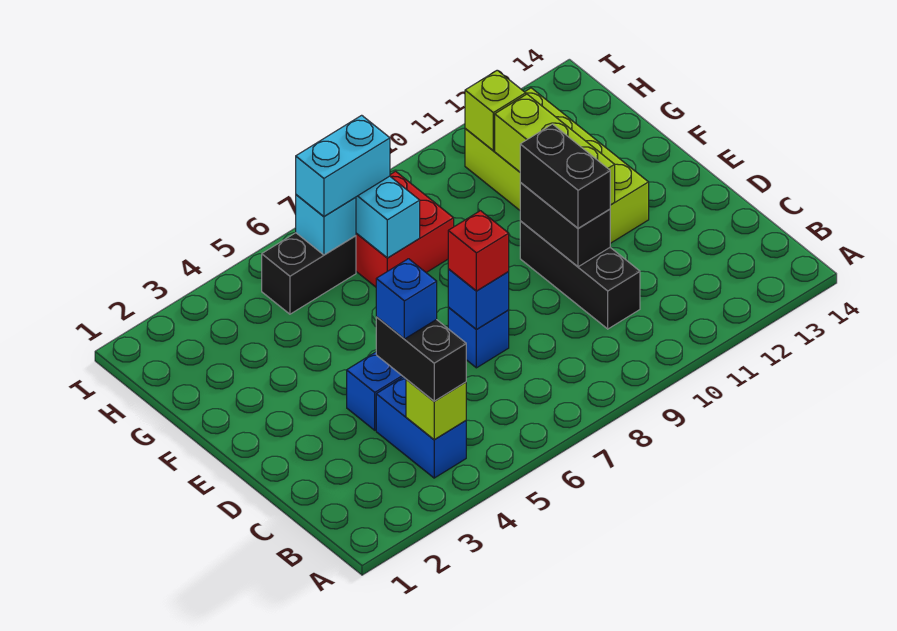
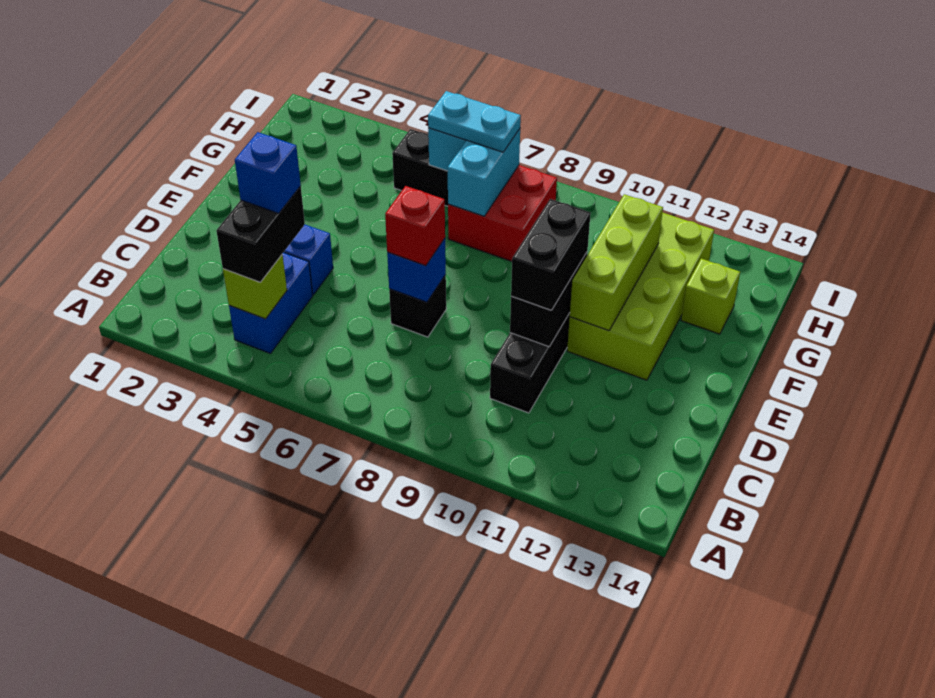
blue brick D7 level 1 -> black brick D7 level 1
cyan brick H6:H7 level 3 -> cyan plate H6:H7 level 3
lime brick H11 level 2 -> lime brick G13 level 1

